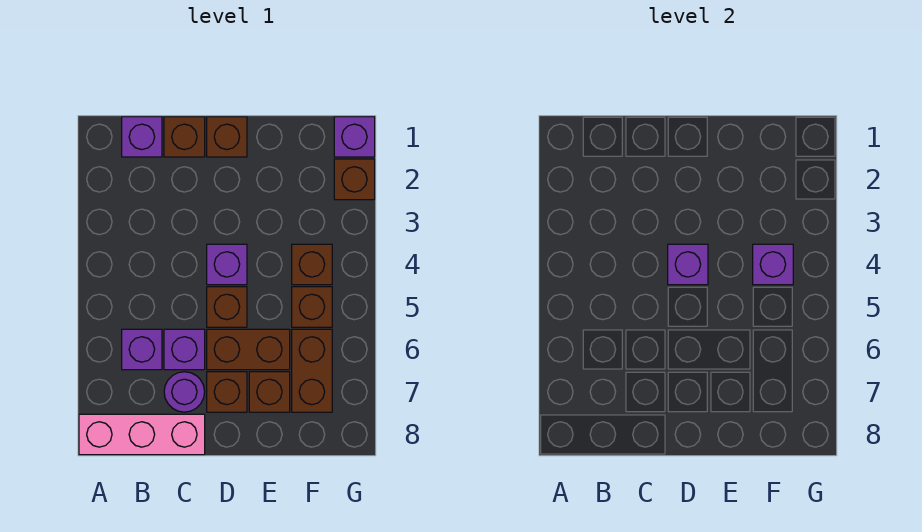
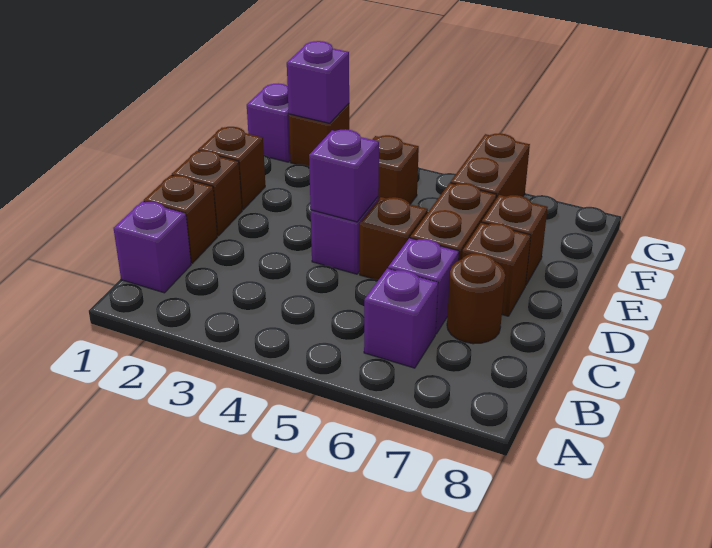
pink brick A8:C8 level 1 -> none
purple round brick C7 level 1 -> brown round brick C7 level 1
purple brick F4 level 2 -> purple brick G2 level 2
brown brick F5 level 1 -> brown brick E1 level 1
brown brick F6:F7 level 1 -> brown brick F6:G6 level 1

